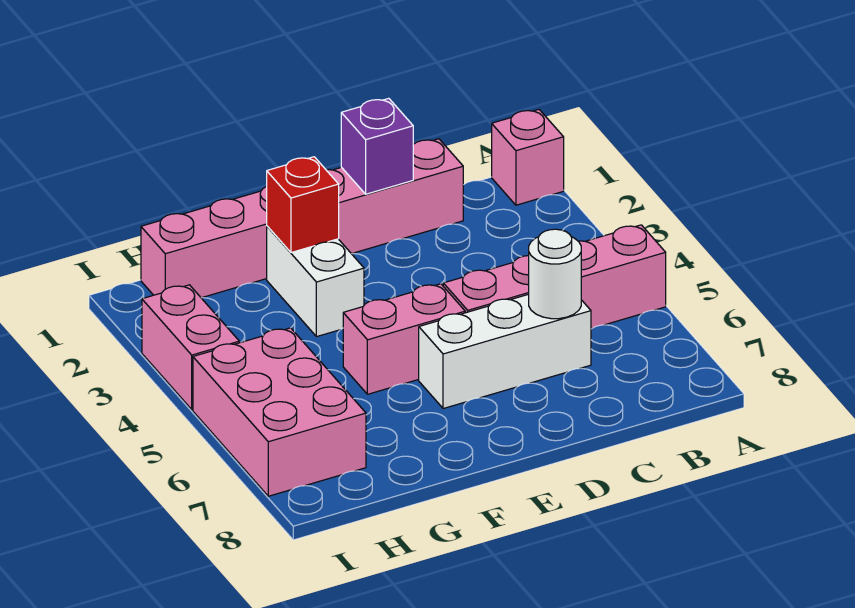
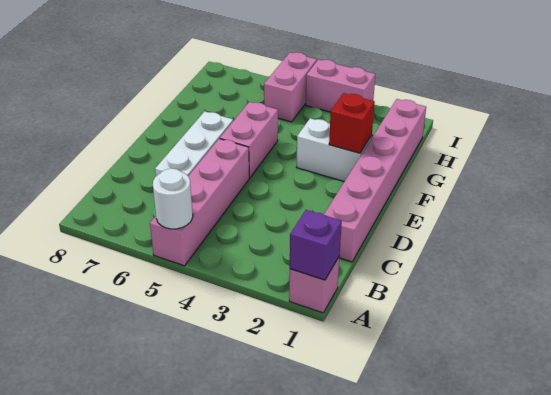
white round brick C6 level 2 -> white round brick A5 level 2
purple brick D1 level 2 -> purple brick A1 level 2
pink brick H5:I7 level 1 -> pink brick H5:I5 level 1

